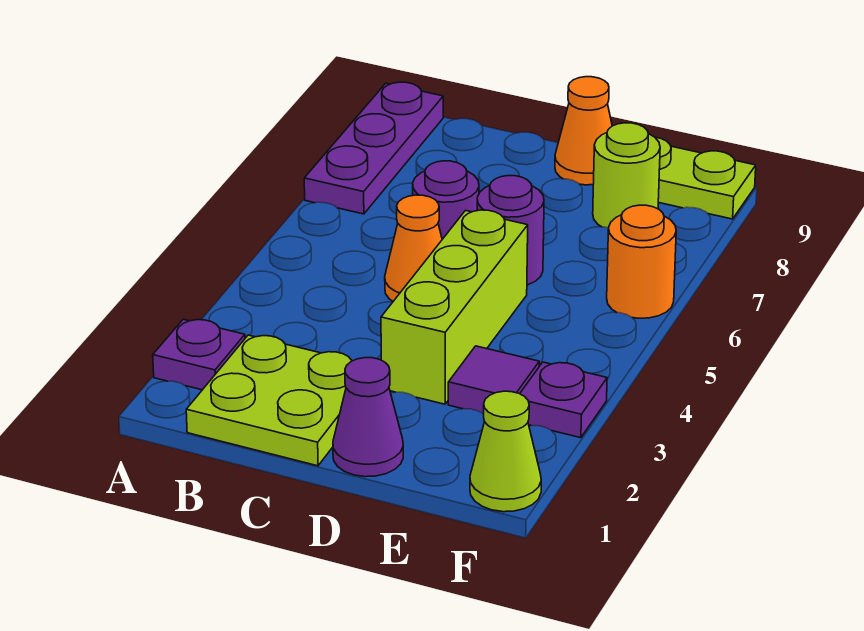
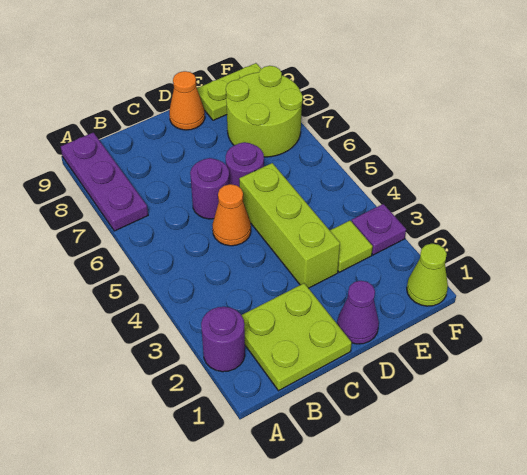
purple plate A2 level 1 -> purple round brick A2 level 1
purple tile E3 level 1 -> lime tile E3 level 1
lime round brick E8 level 1 -> lime round brick E7:F8 level 1
orange round brick F6 level 1 -> none

